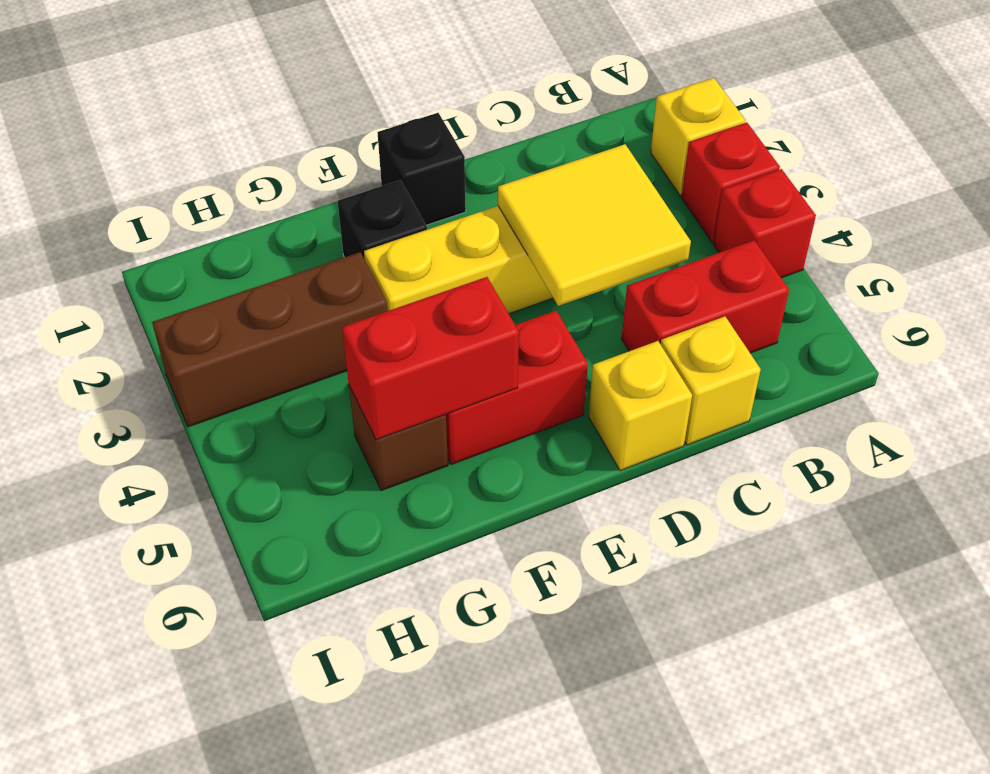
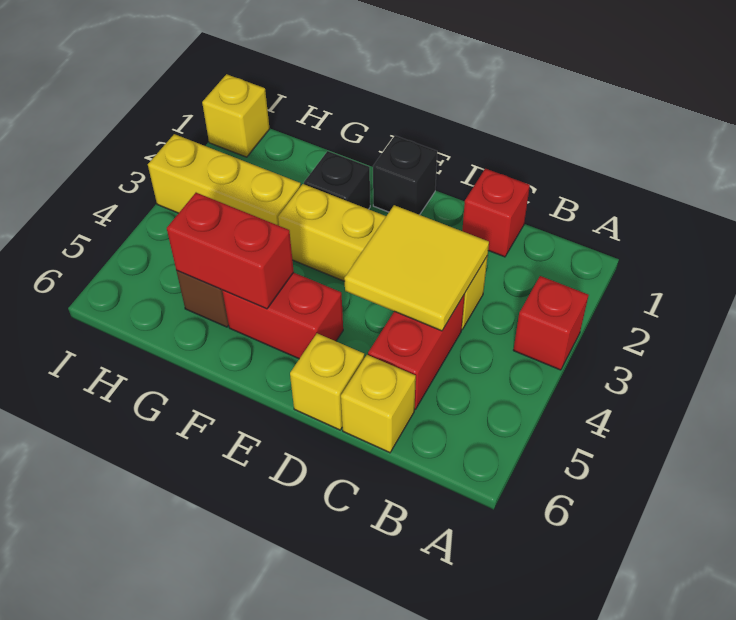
yellow brick A2 level 1 -> yellow brick I1 level 1
red brick A4 level 1 -> red brick C1 level 1
red brick B5:C5 level 1 -> red brick C4:C5 level 1
brown brick G3:I3 level 1 -> yellow brick G3:I3 level 1

